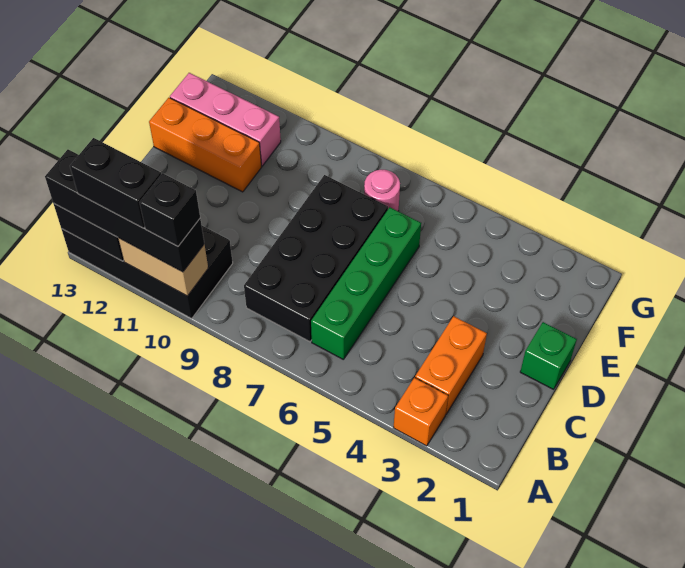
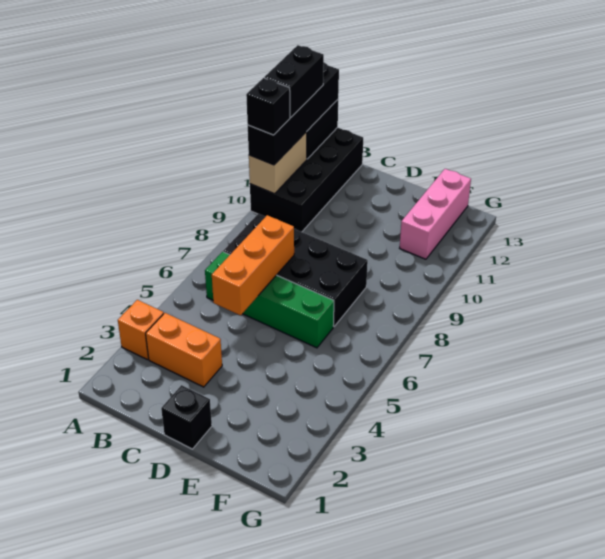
green brick D1 level 1 -> black brick D1 level 1
orange brick E11:E13 level 1 -> orange brick C5:C7 level 2
pink round brick F7 level 1 -> none

